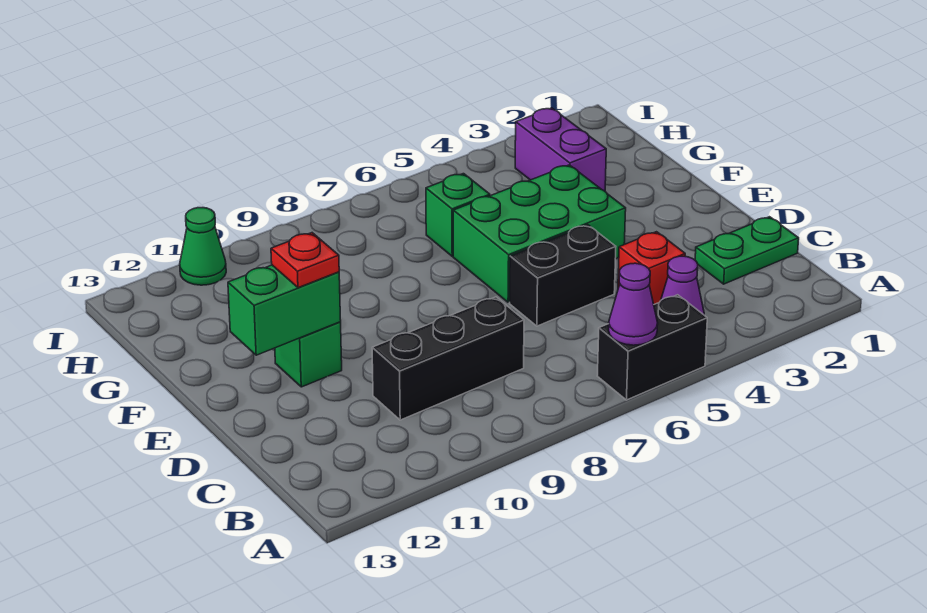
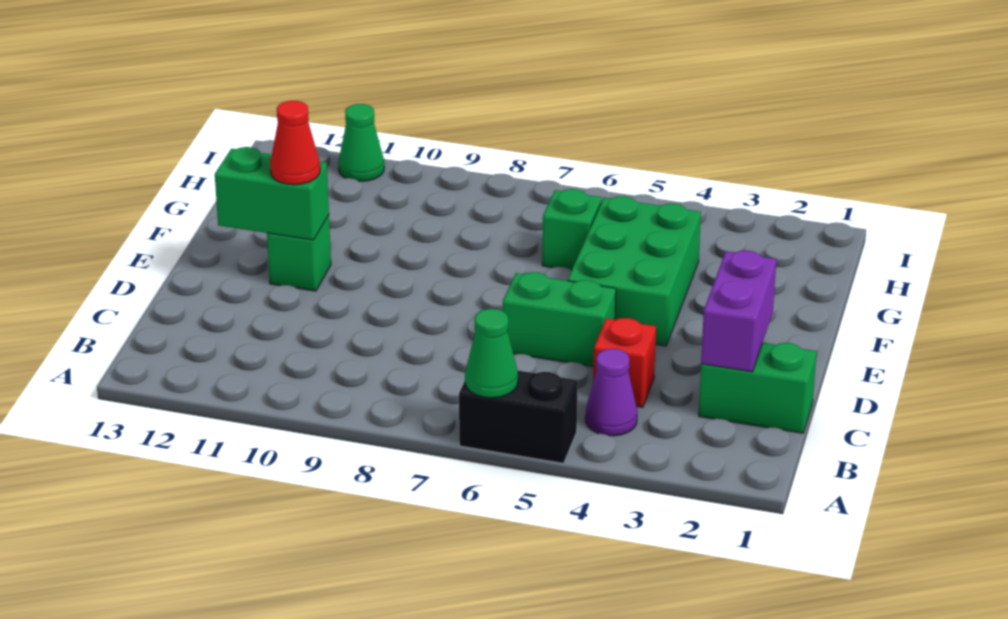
purple cone A6 level 2 -> green cone A6 level 2
green plate C1:C2 level 1 -> green brick C1:C2 level 1
black brick C8:C10 level 1 -> none
black brick D5:D6 level 1 -> green brick D5:D6 level 1
green brick E4:F6 level 1 -> green brick E4:G5 level 1
red plate E11 level 3 -> red cone E11 level 3
purple brick G3:H3 level 1 -> purple brick C2:D2 level 2

